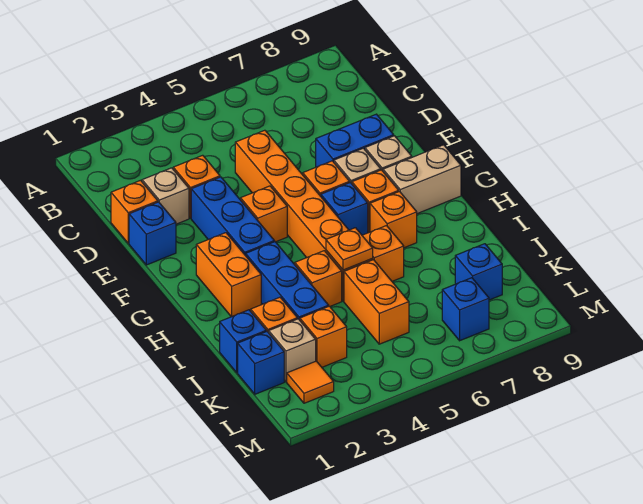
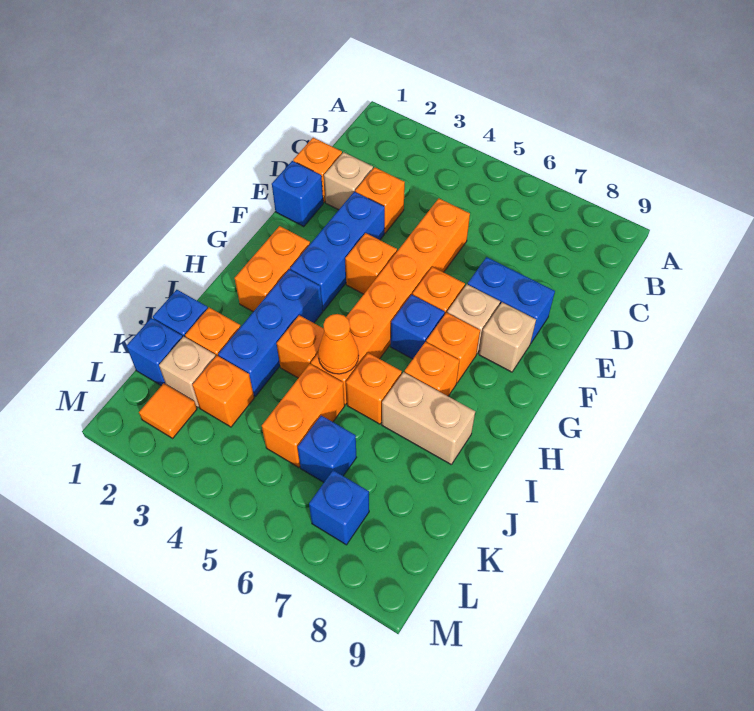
tan brick G8:G9 level 1 -> tan brick I7:I8 level 1
orange plate I5 level 2 -> orange cone I5 level 2
blue brick K8 level 1 -> blue brick K6 level 1

